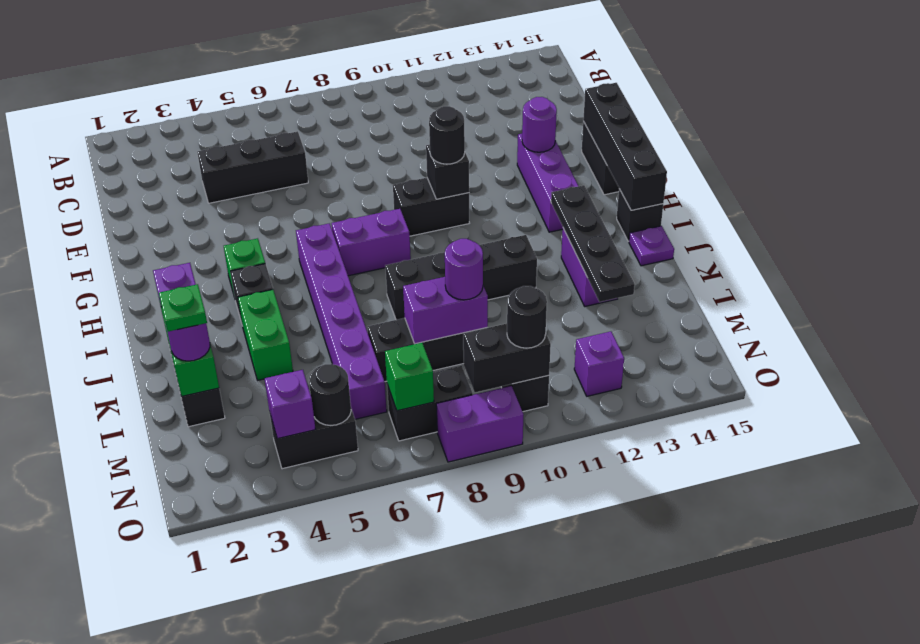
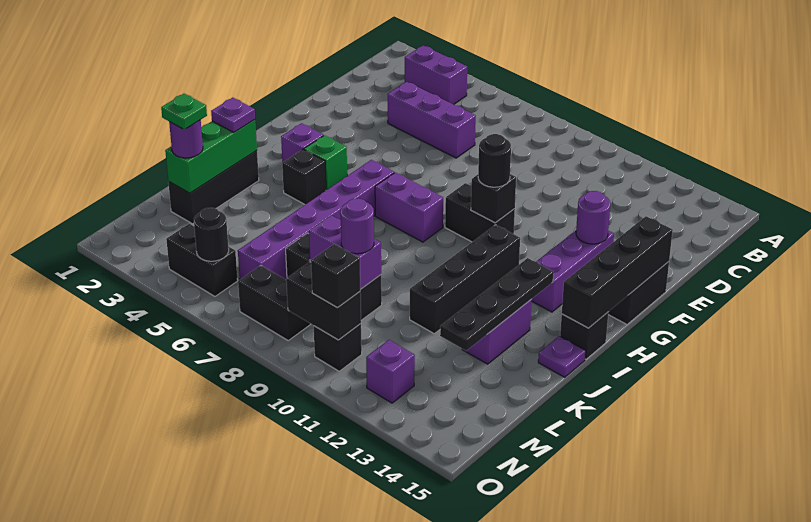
black brick D4:D6 level 1 -> purple brick D4:D6 level 1
green brick J4:K4 level 1 -> none
black brick J8:J11 level 1 -> black brick H11:K11 level 1
purple brick N4 level 2 -> purple brick H3 level 1
green brick N7 level 2 -> none
black round brick N10 level 3 -> black brick N10 level 3
purple brick O8:O9 level 1 -> purple brick B3:B4 level 1

